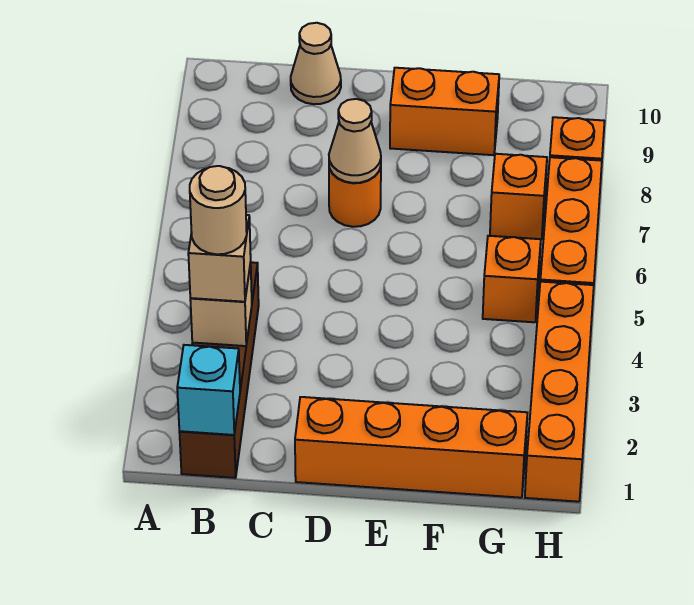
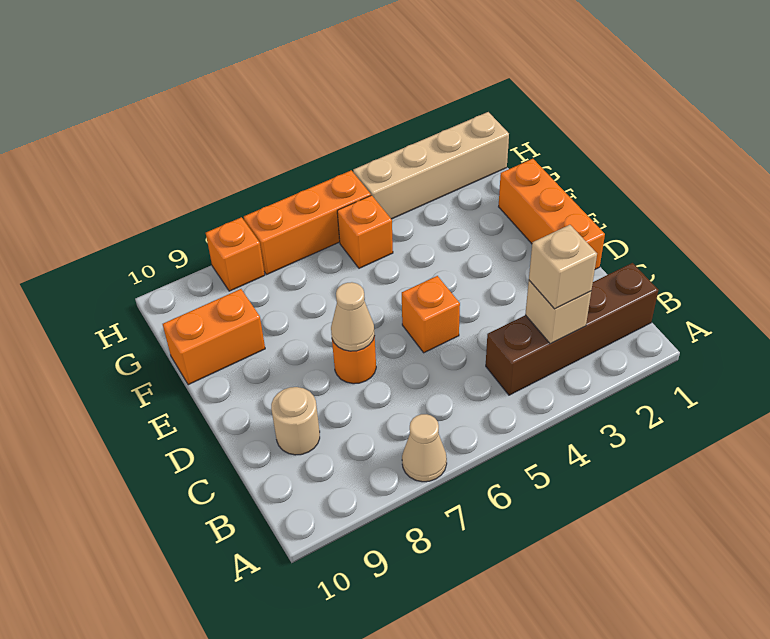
cyan brick B1 level 2 -> none
tan round brick B3 level 4 -> tan round brick C9 level 1
tan cone C10 level 1 -> tan cone A7 level 1
orange brick D1:G1 level 1 -> orange brick D1:F1 level 1
orange brick E9:F9 level 1 -> orange brick F9:F10 level 1
orange brick G7 level 1 -> orange brick D5 level 1
orange brick H1:H4 level 1 -> tan brick H1:H4 level 1

